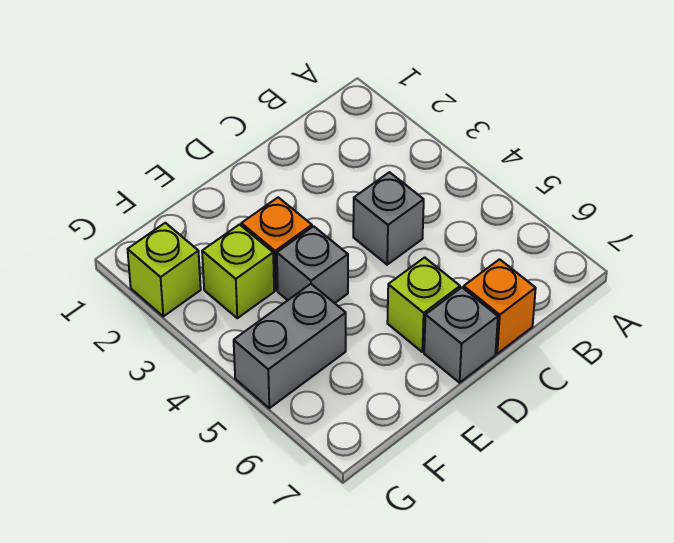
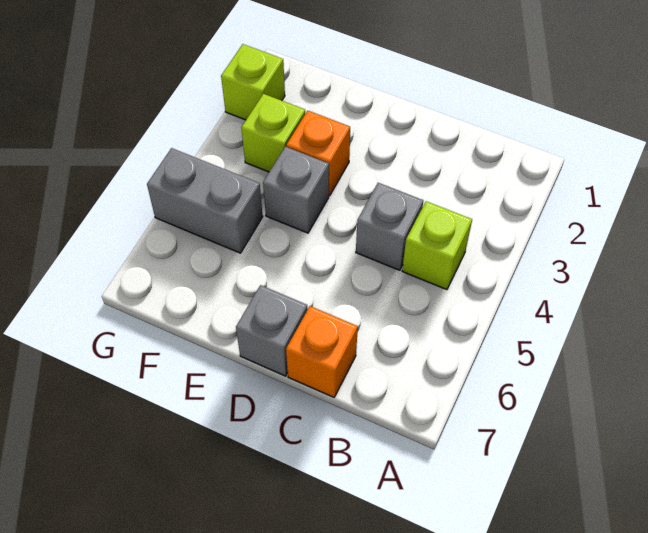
lime brick D6 level 1 -> lime brick B4 level 1

